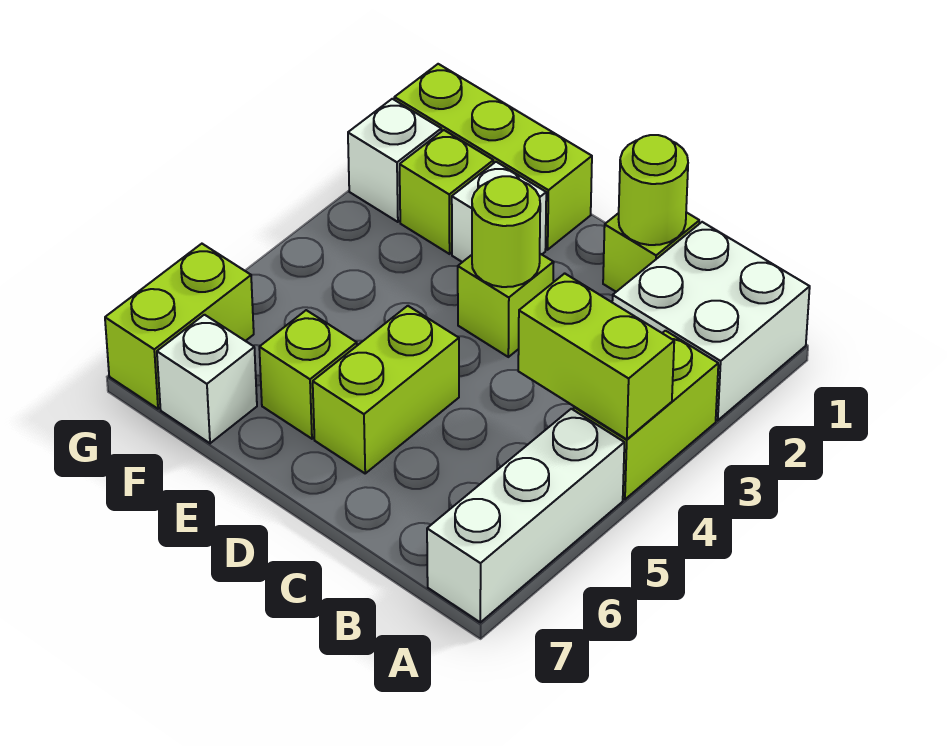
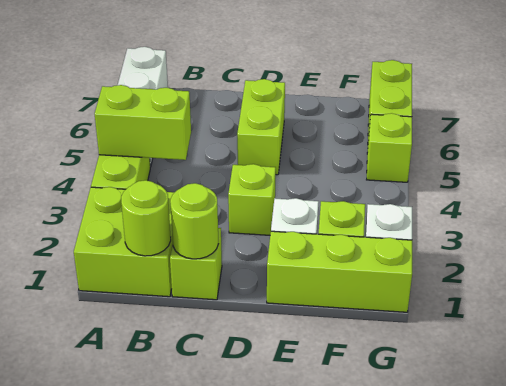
white brick A1:B2 level 1 -> lime brick A1:B2 level 1
lime round brick D3 level 2 -> lime round brick B1 level 2
lime brick E6 level 1 -> lime brick G5 level 1
white brick F7 level 1 -> none

